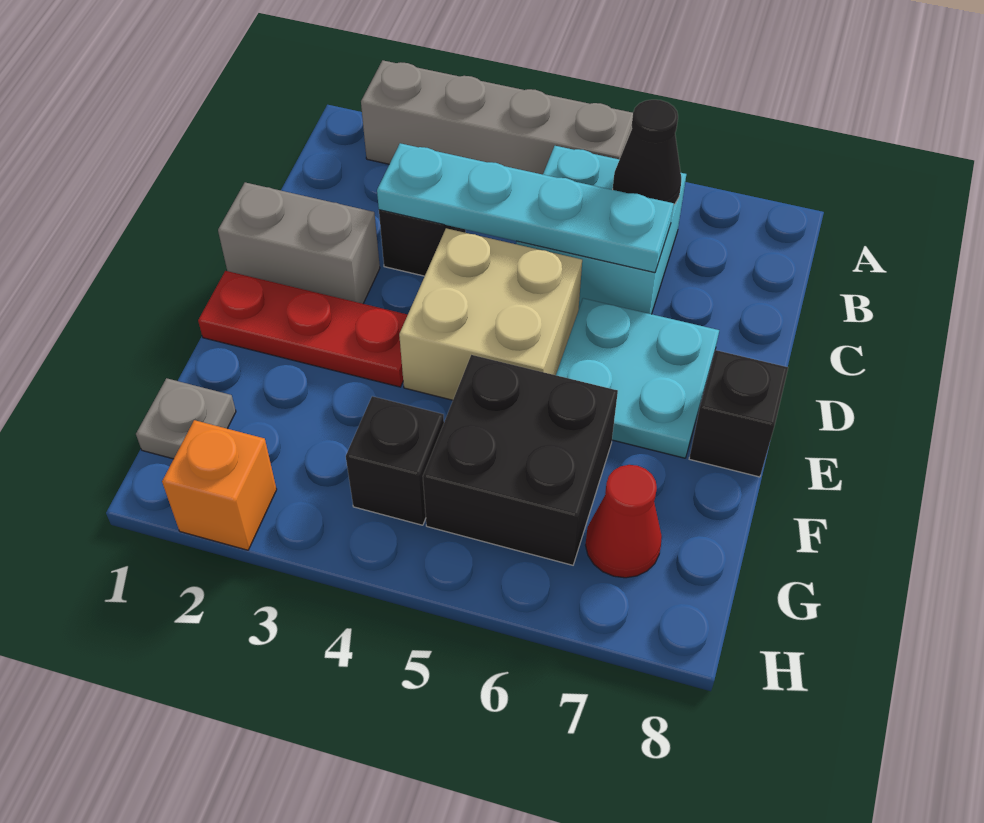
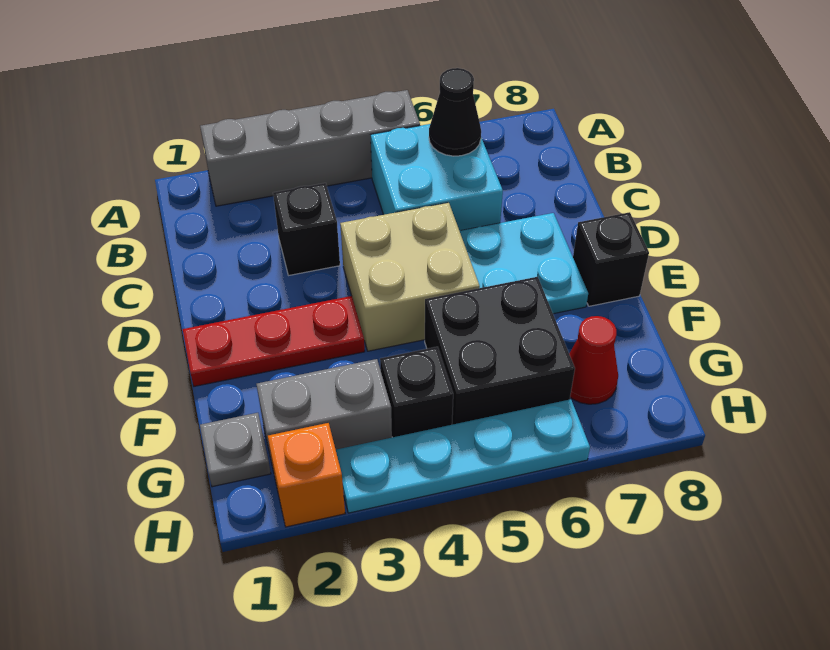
cyan plate C3:C6 level 2 -> cyan plate H3:H6 level 1
grey brick D1:D2 level 1 -> grey brick G2:G3 level 1

